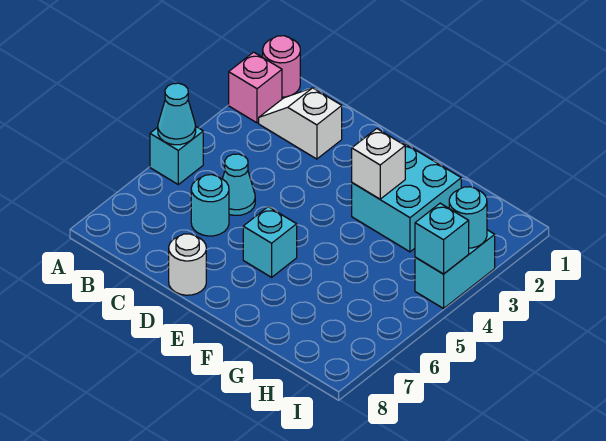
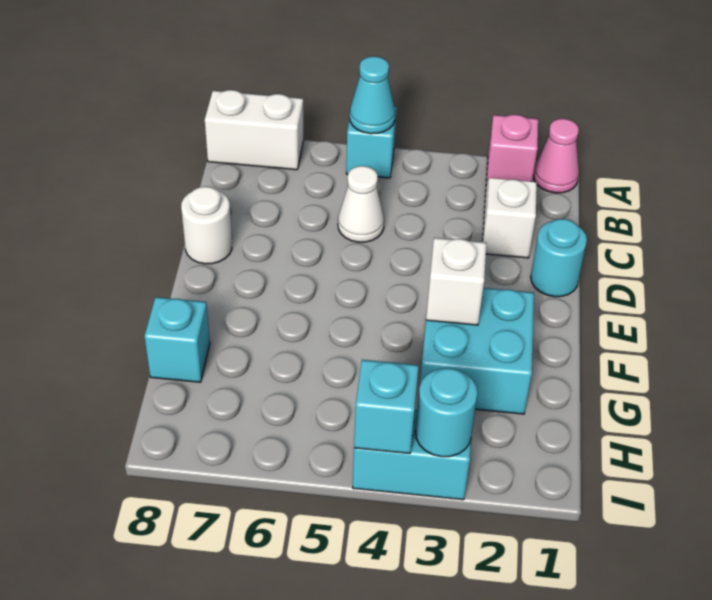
pink round brick A1 level 1 -> pink cone A1 level 1
none -> white brick A7:A8 level 1
cyan cone C5 level 1 -> white cone C5 level 1
cyan round brick C6 level 1 -> cyan round brick D1 level 1
cyan brick E6 level 1 -> cyan brick G8 level 1

